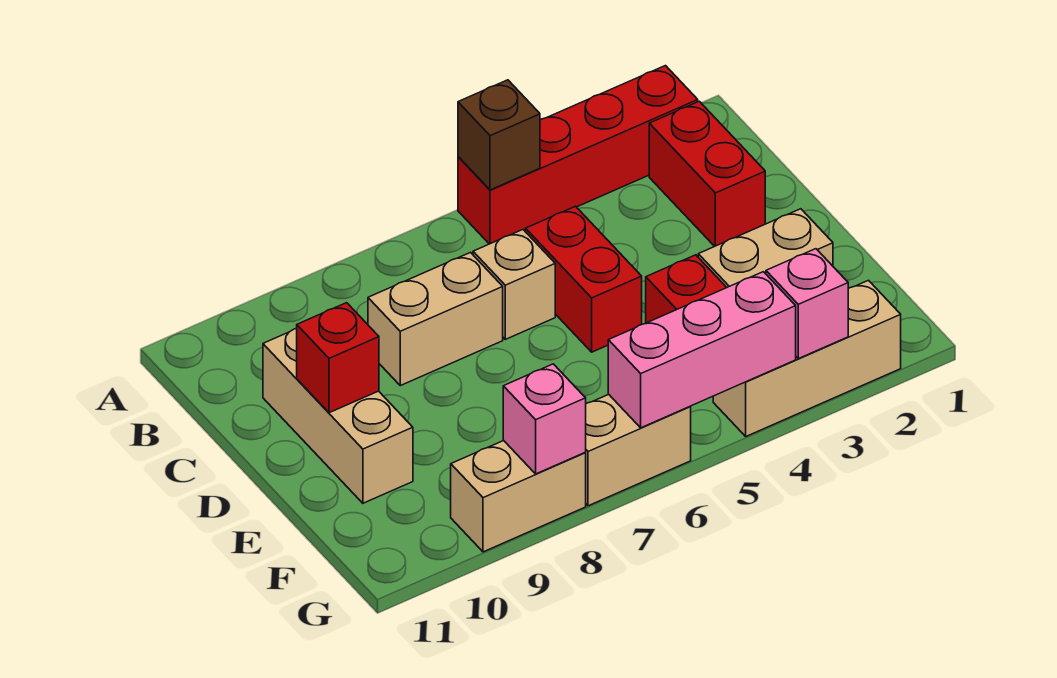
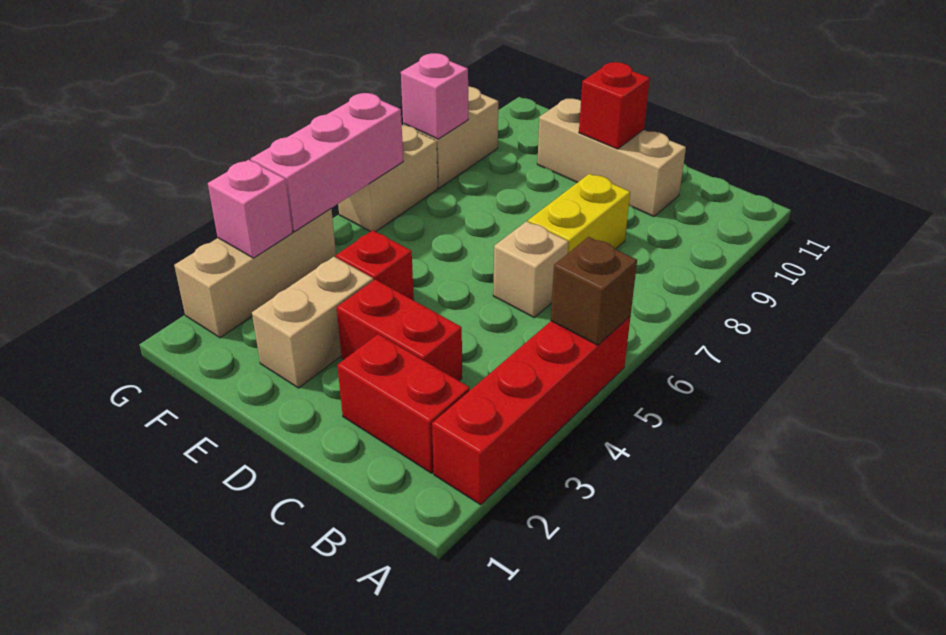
red brick C5:D5 level 1 -> red brick C3:D3 level 1
tan brick C7:C8 level 1 -> yellow brick C7:C8 level 1

